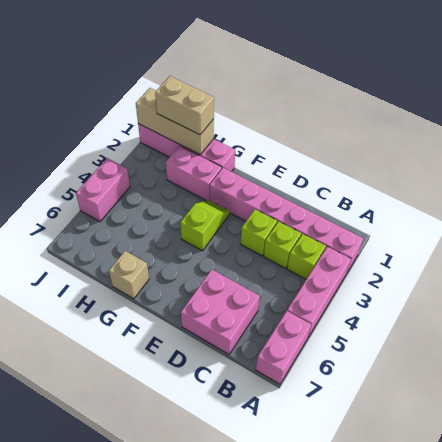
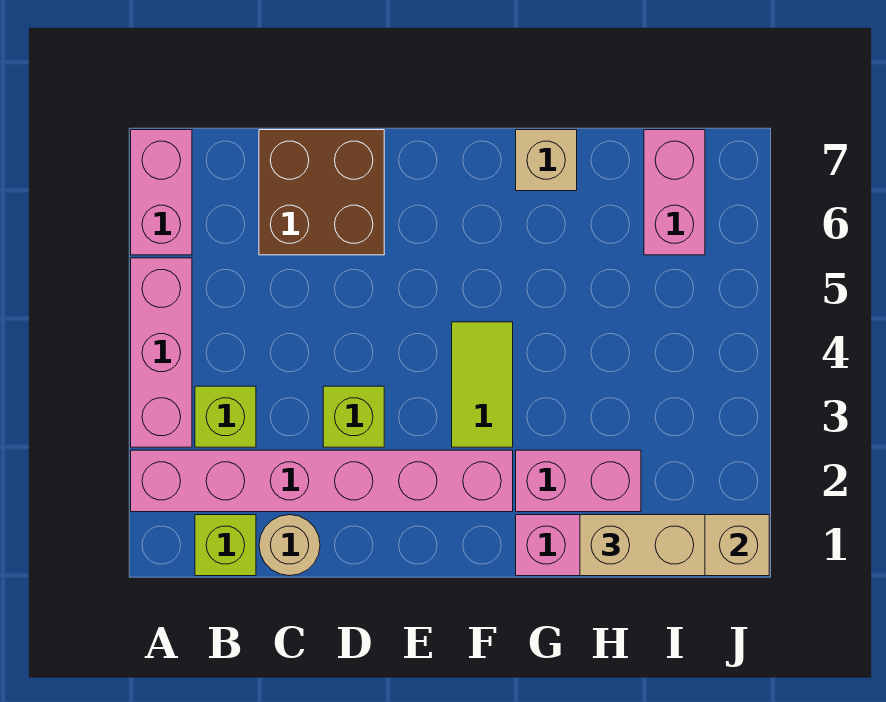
none -> tan round brick C1 level 1
lime brick C3 level 1 -> lime brick B1 level 1
pink brick C6:D7 level 1 -> brown brick C6:D7 level 1
lime slope F3:F4 level 1 top 4 -> lime tile F3:F4 level 1
pink brick J4:J5 level 1 -> pink brick I6:I7 level 1

